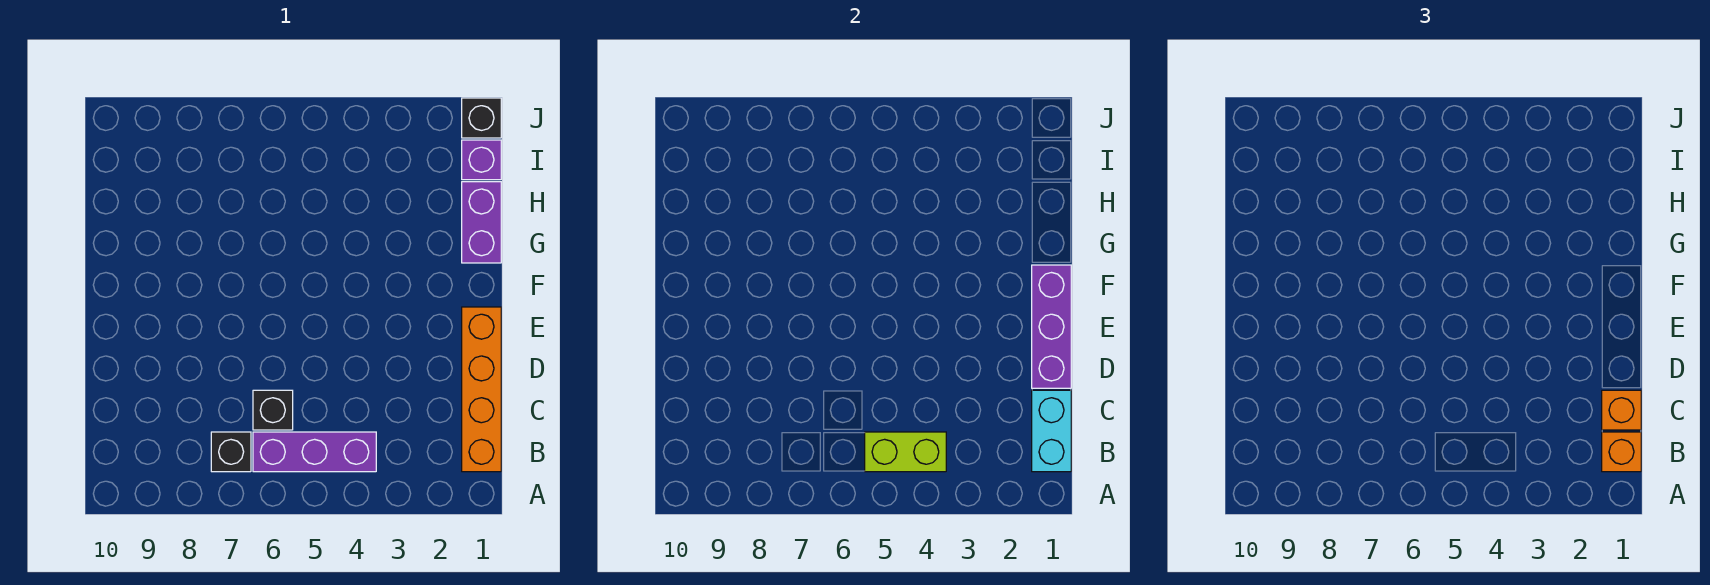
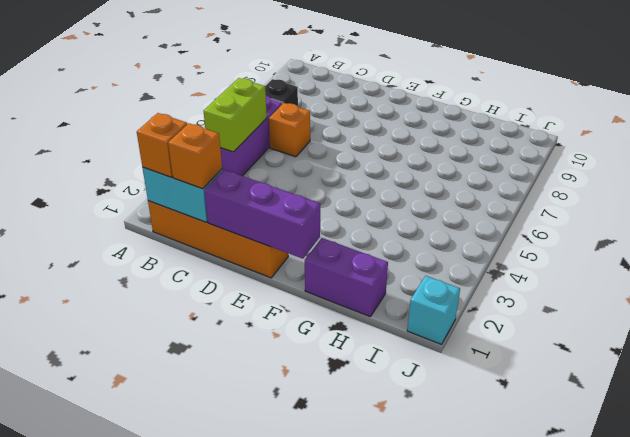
black brick C6 level 1 -> orange brick C6 level 1
purple brick I1 level 1 -> none
black brick J1 level 1 -> cyan brick J1 level 1

